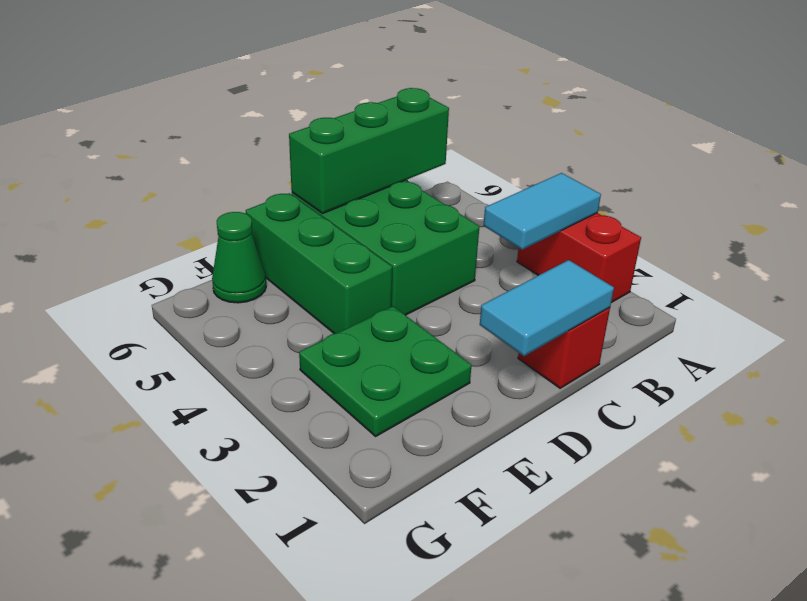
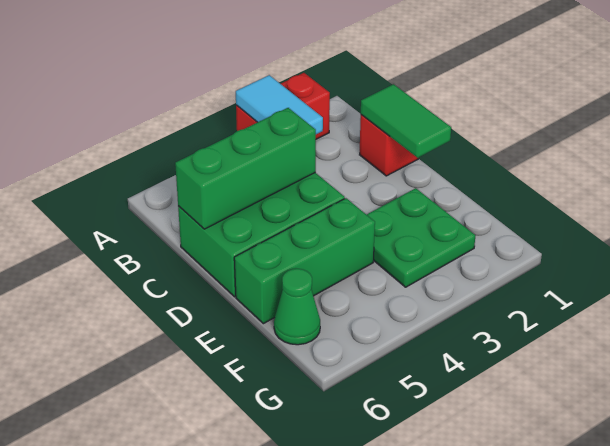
green brick B6:D6 level 2 -> green brick C4:C6 level 2
cyan tile C1:D1 level 2 -> green tile C1:D1 level 2

